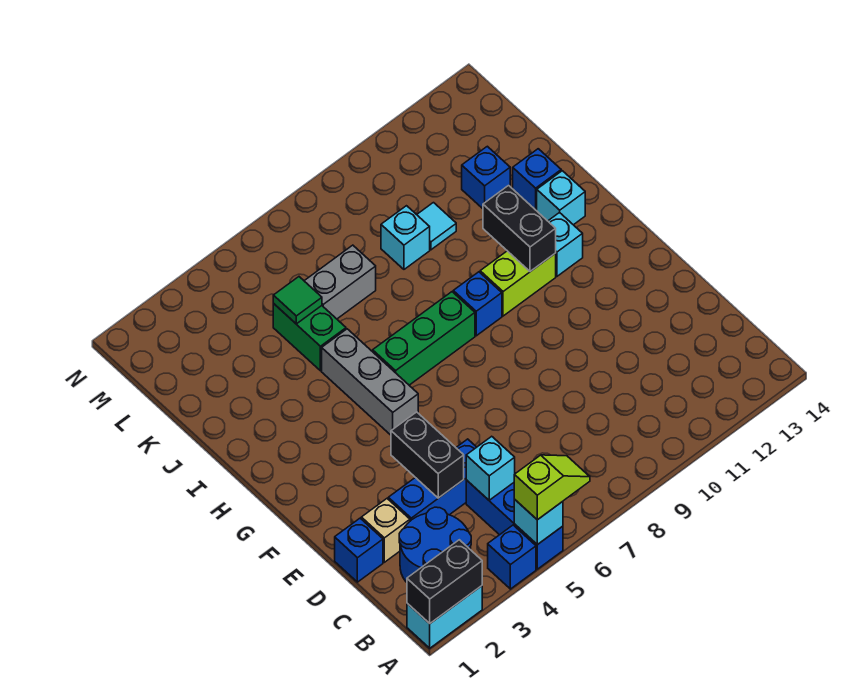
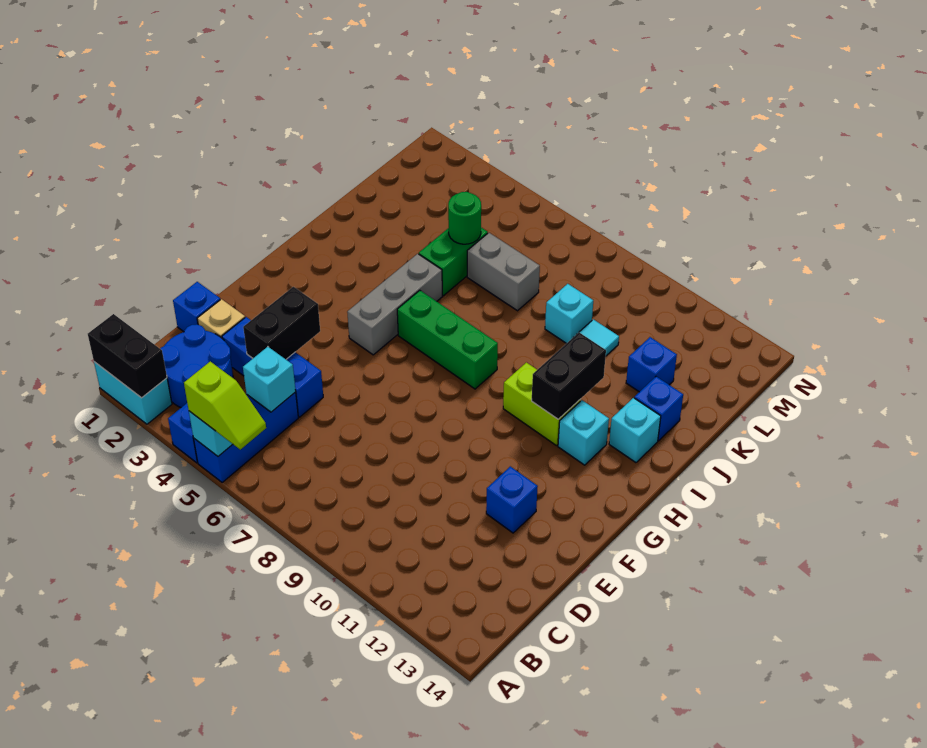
blue brick H9 level 1 -> blue brick E12 level 1
green tile K5 level 2 -> green round brick K5 level 2

